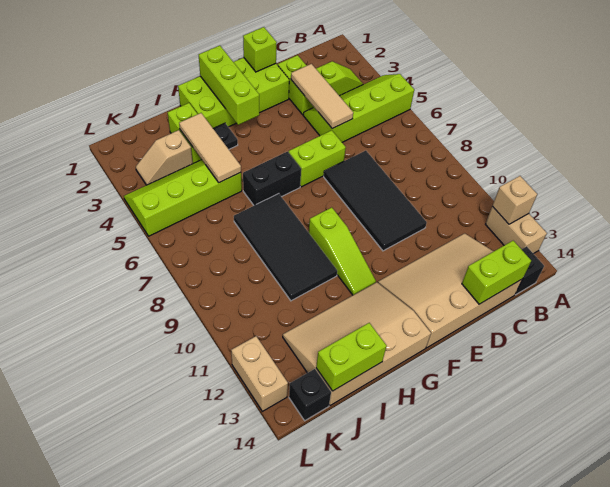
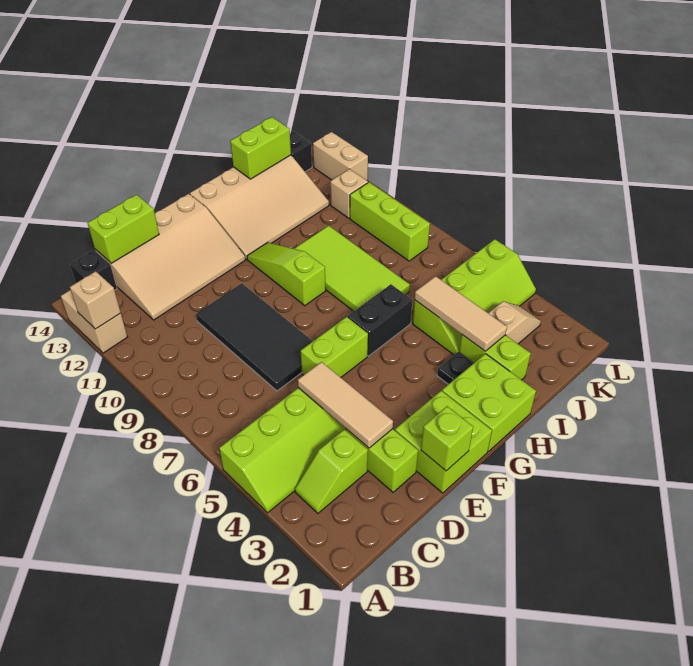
lime brick G1:G3 level 2 -> lime brick K8:K10 level 1
black tile H7:I10 level 1 -> lime tile H7:I10 level 1
none -> tan brick K11 level 1

